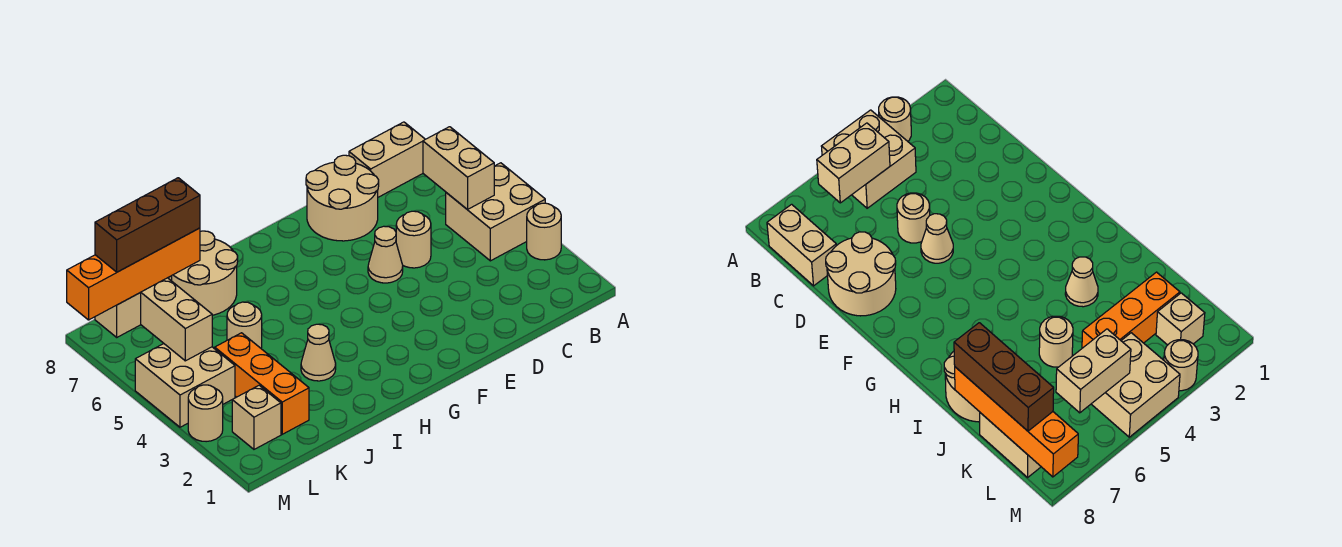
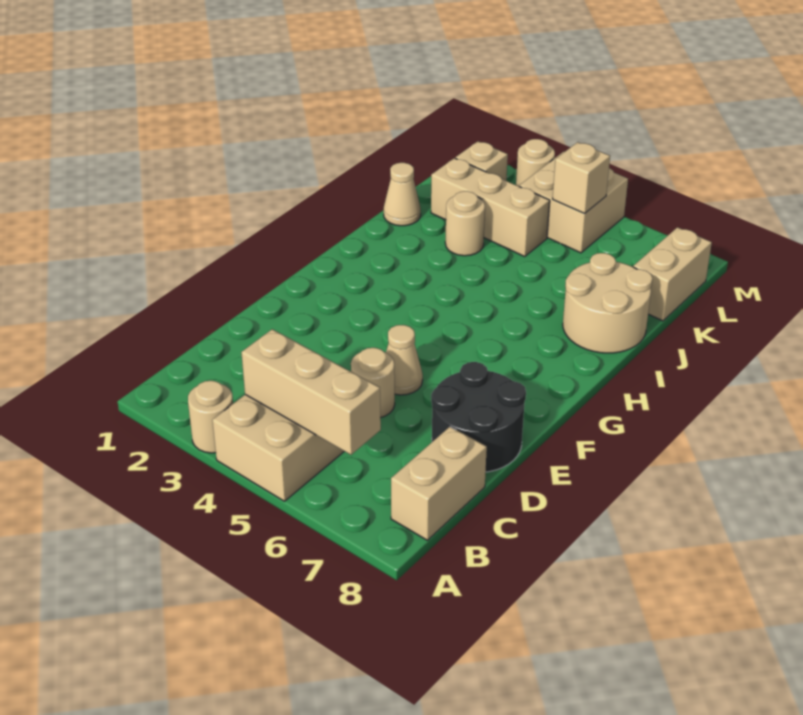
tan brick B5:B6 level 2 -> tan brick B4:B6 level 2
tan round brick D7:E8 level 1 -> black round brick D7:E8 level 1
tan cone I3 level 1 -> tan cone J1 level 1
tan round brick J5 level 1 -> tan round brick J3 level 1
orange brick J8:M8 level 2 -> none
brown brick J8:L8 level 3 -> none
orange brick K2:K4 level 1 -> tan brick K2:K4 level 1
tan brick L5:L6 level 2 -> tan brick L5 level 2

